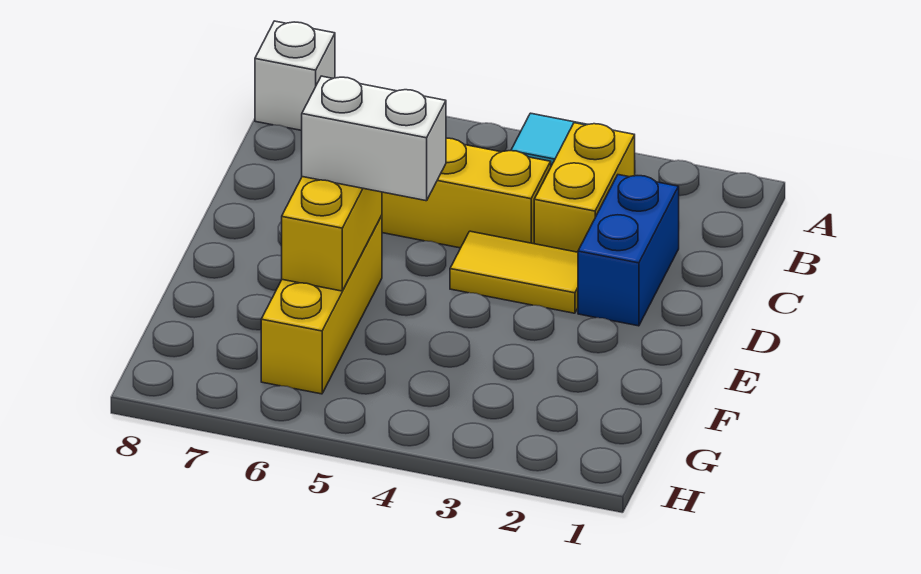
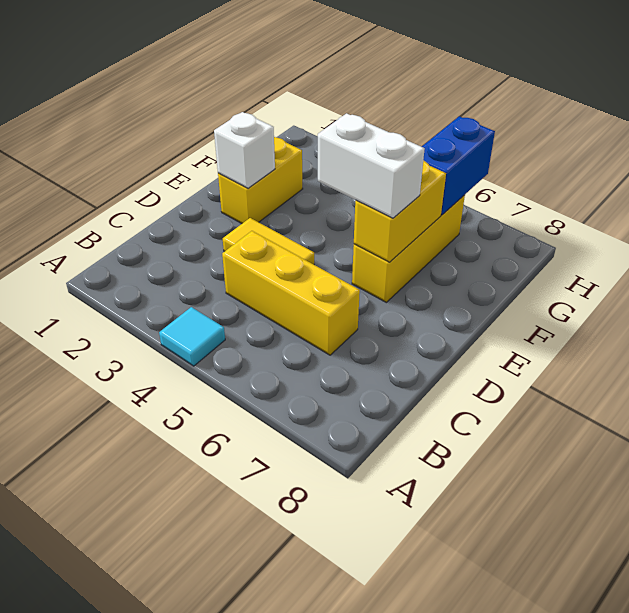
white brick A8 level 1 -> white brick E2 level 2
yellow brick B3:C3 level 1 -> yellow brick E2:F2 level 1
blue brick C2:D2 level 1 -> blue brick G6:H6 level 2

